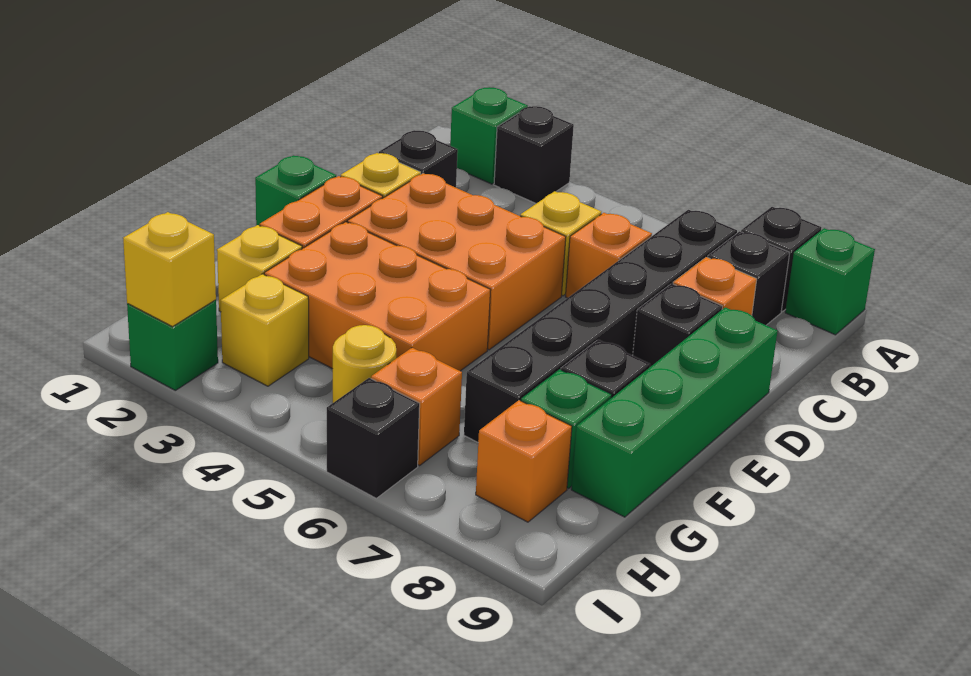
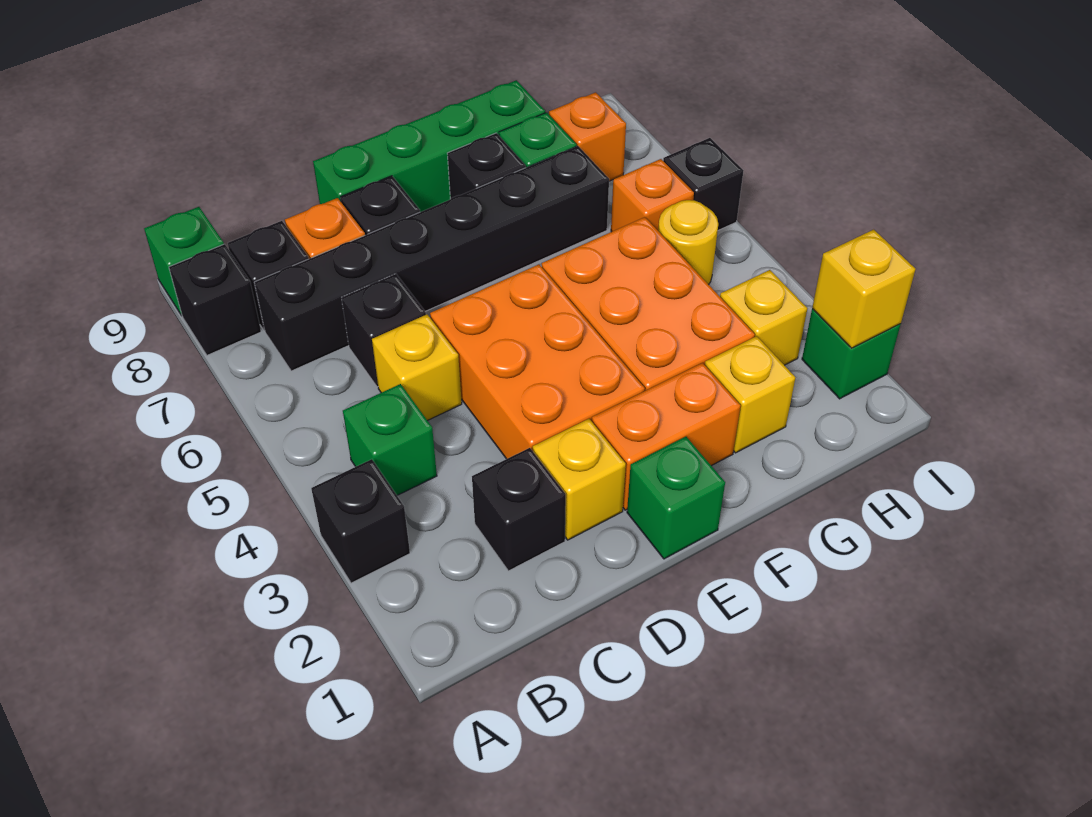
green brick A2 level 1 -> green brick B4 level 1
orange brick C6 level 1 -> black brick C6 level 1

